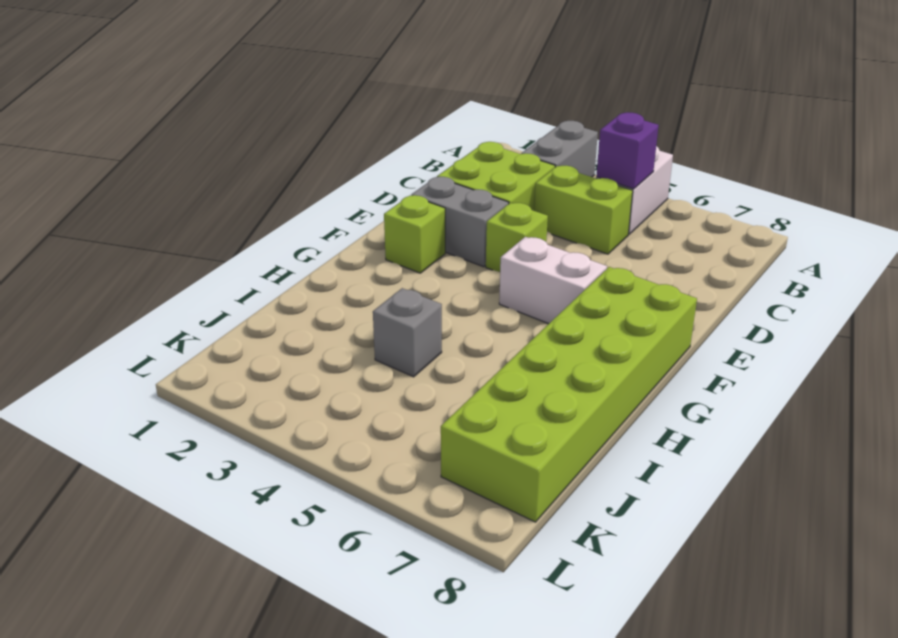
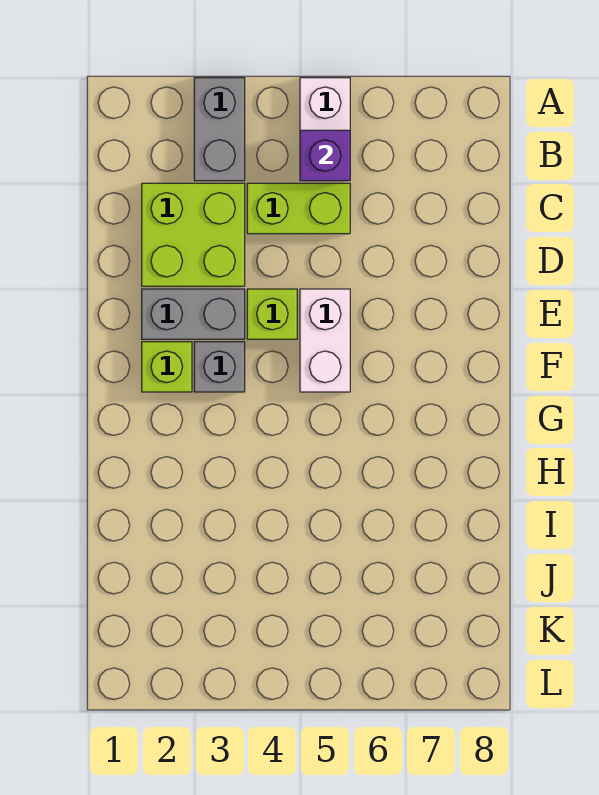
white brick F5:F6 level 1 -> white brick E5:F5 level 1
lime brick F7:K8 level 1 -> none
grey brick I4 level 1 -> grey brick F3 level 1

